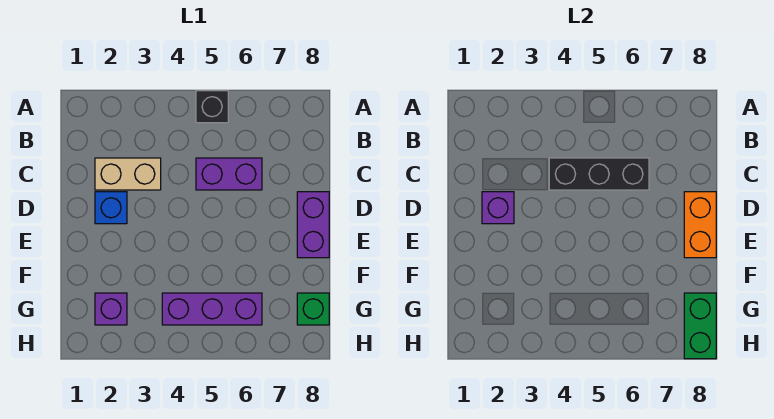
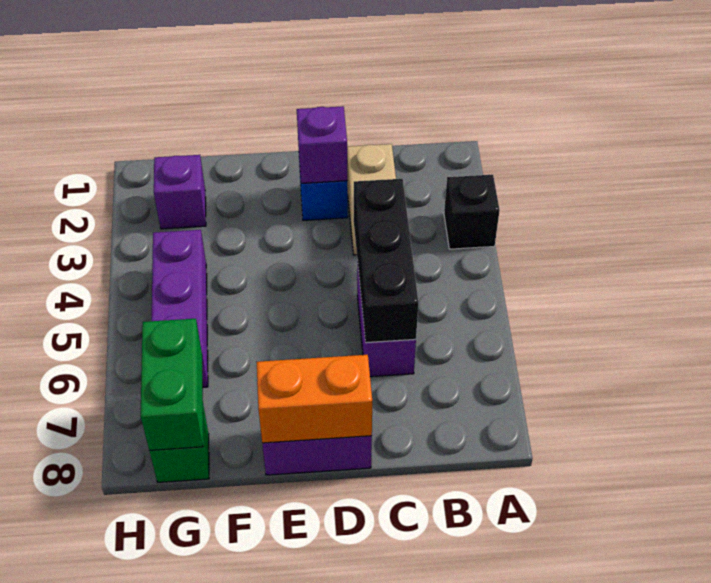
black brick A5 level 1 -> black brick A3 level 1
green brick G8:H8 level 2 -> green brick G7:G8 level 2

